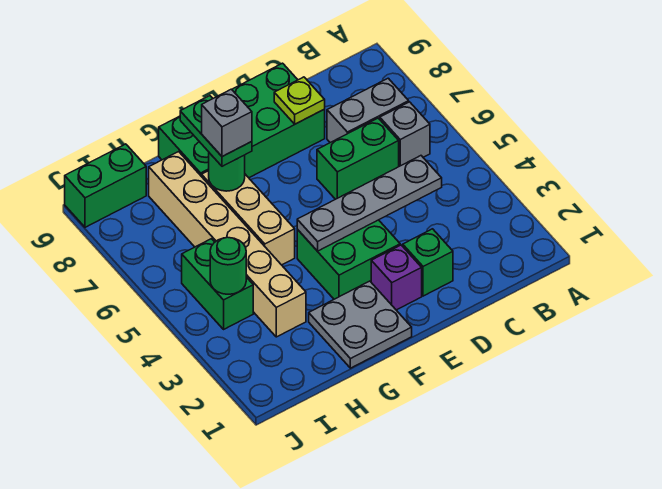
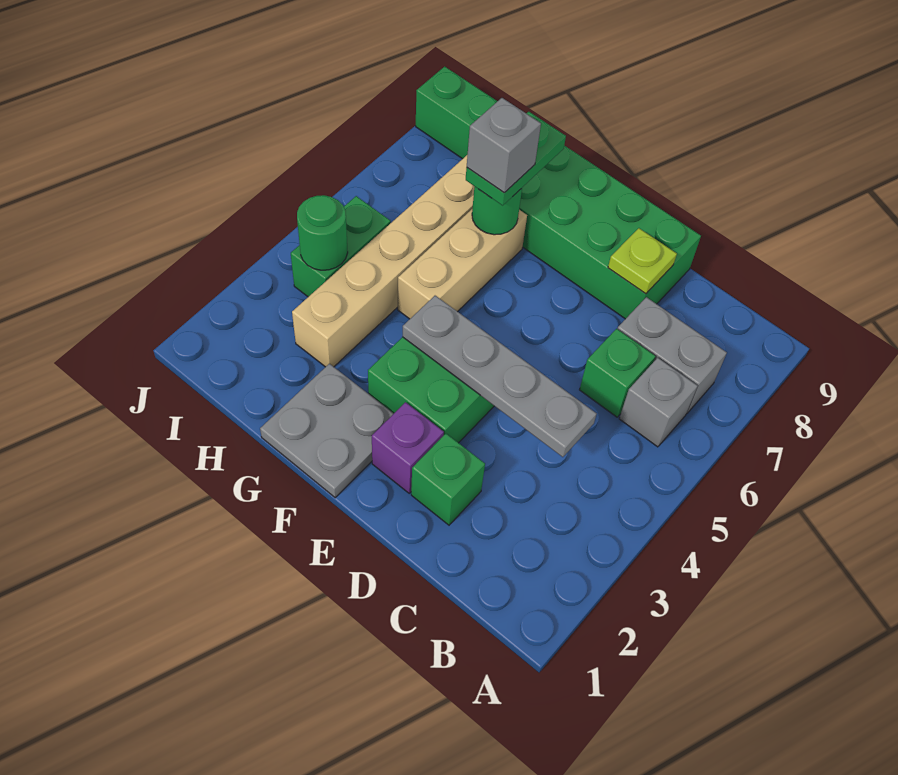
green brick C6:D6 level 1 -> green brick C6 level 1

